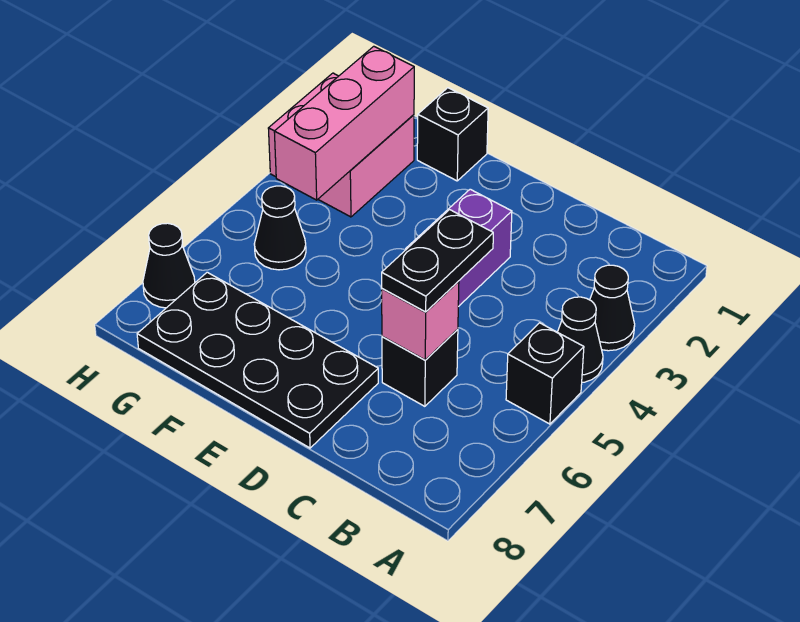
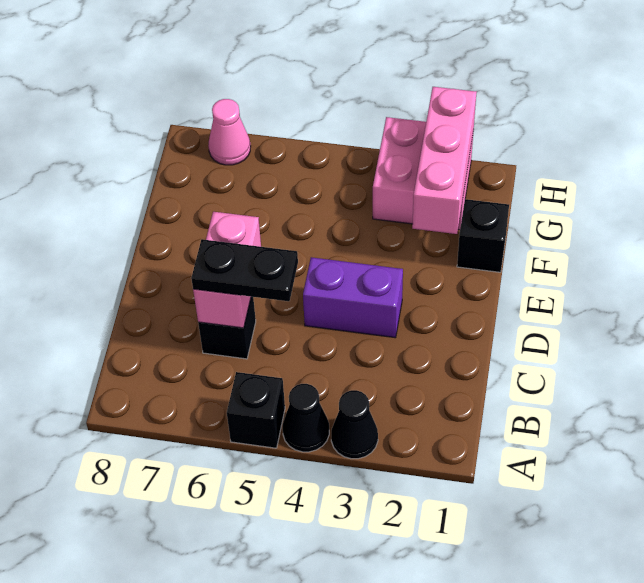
pink brick C6 level 2 -> pink brick C6:D6 level 2
black plate D7:G8 level 1 -> none
pink brick G2:G4 level 2 -> pink brick F2:H2 level 2
black cone G5 level 1 -> none
black cone H7 level 1 -> pink cone H7 level 1

